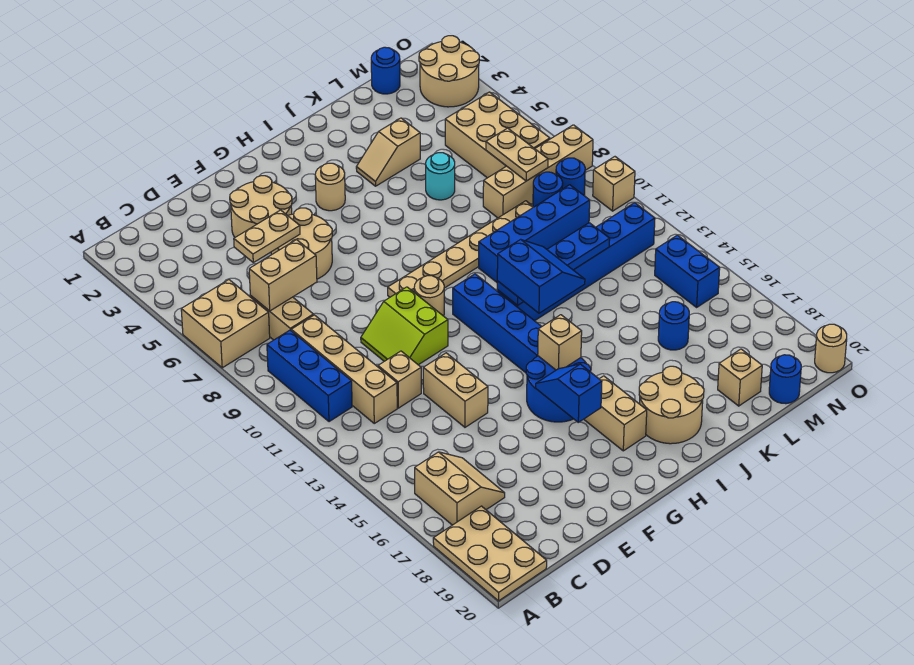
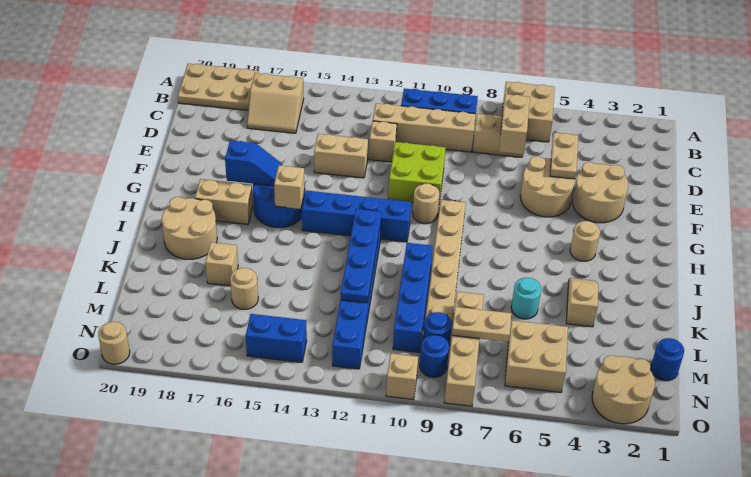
lime slope E10:F11 level 1 top F -> lime brick E10:F11 level 1
blue slope I12:J13 level 3 top I -> none
blue round brick L16 level 1 -> tan round brick L16 level 1
tan brick L19 level 1 -> tan brick K17 level 1
tan brick M5:N7 level 1 -> tan brick M5:N6 level 1
blue round brick M20 level 1 -> none

